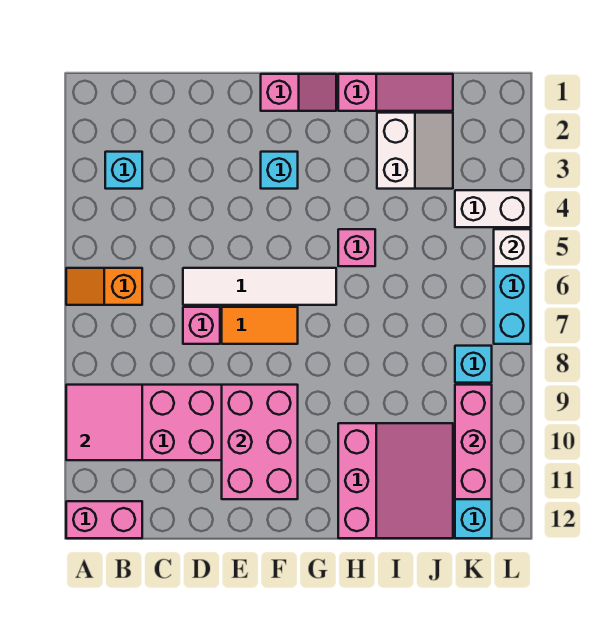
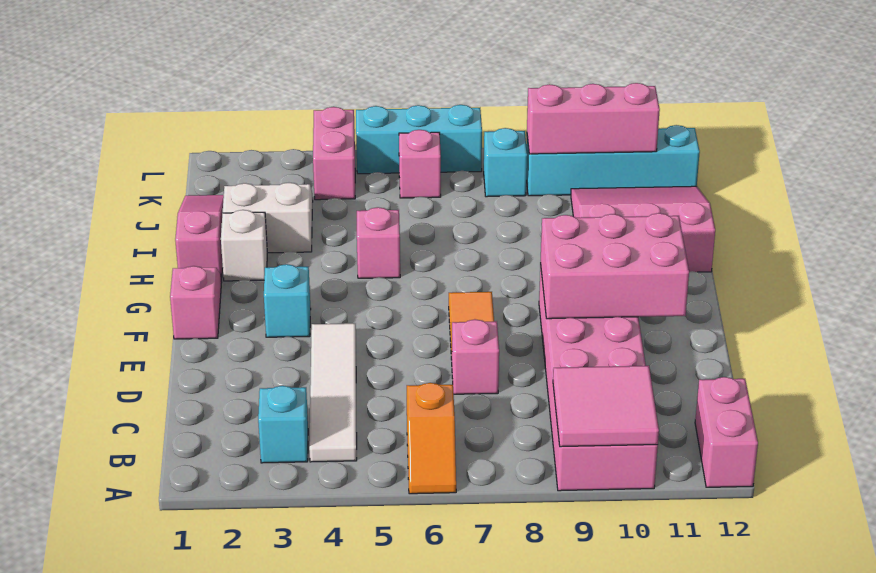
white tile D6:G6 level 1 -> white tile B4:E4 level 1
white brick K4:L4 level 1 -> pink brick K4:L4 level 1
none -> pink brick K6 level 1
white brick L5 level 2 -> white brick H2 level 1

